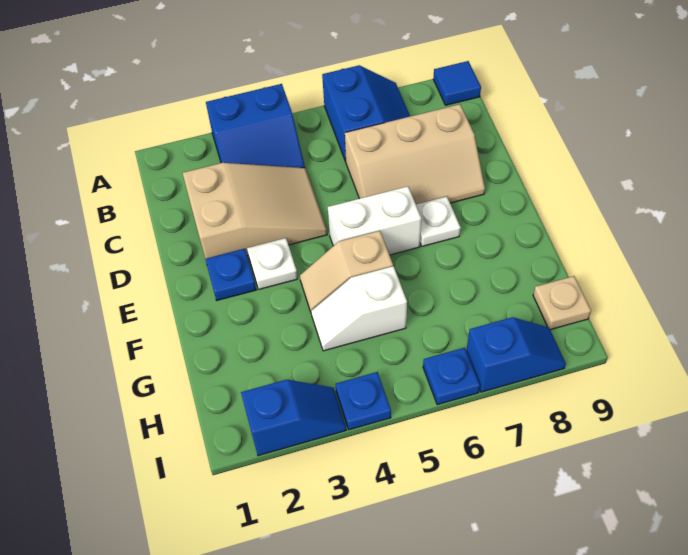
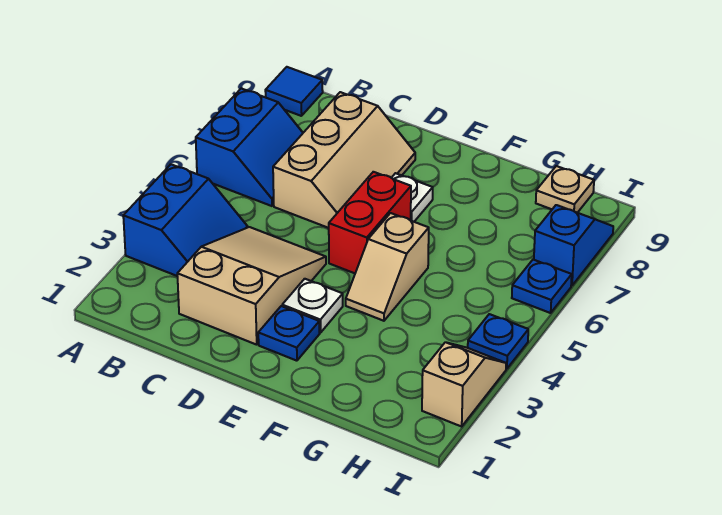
blue slope A6:B7 level 1 top 6 -> blue slope A6:B7 level 1 top A
white brick E5:E6 level 1 -> red brick E5:E6 level 1
white slope G4:G5 level 1 top 5 -> none
blue slope I2:I3 level 1 top 2 -> tan slope I2:I3 level 1 top 2

